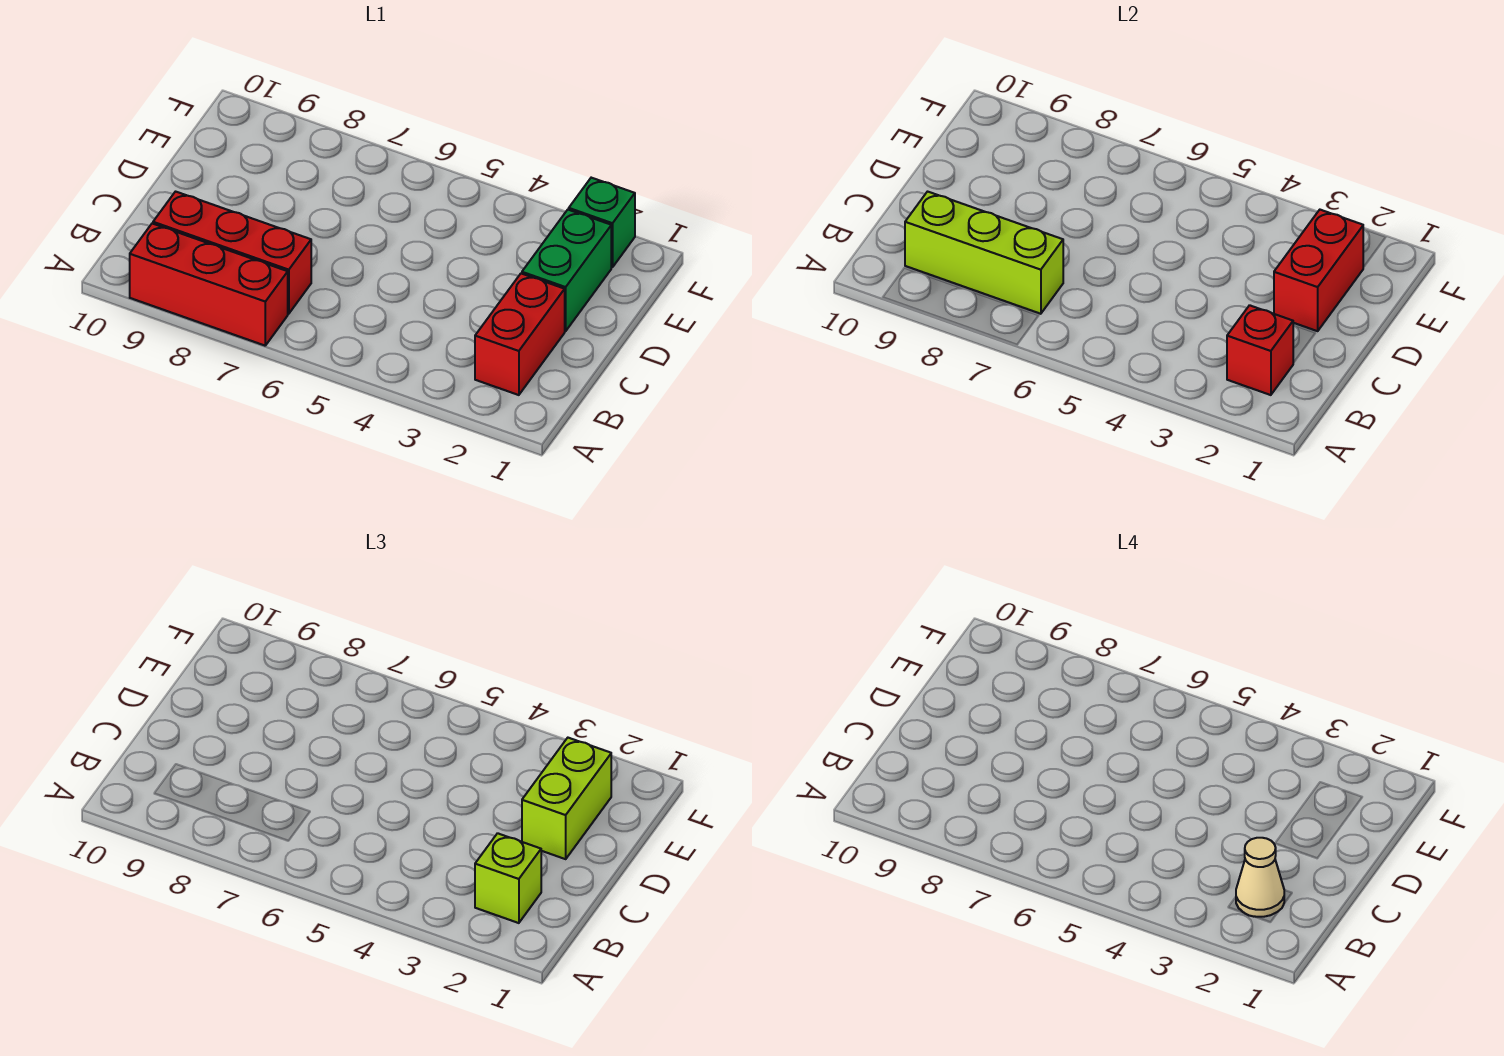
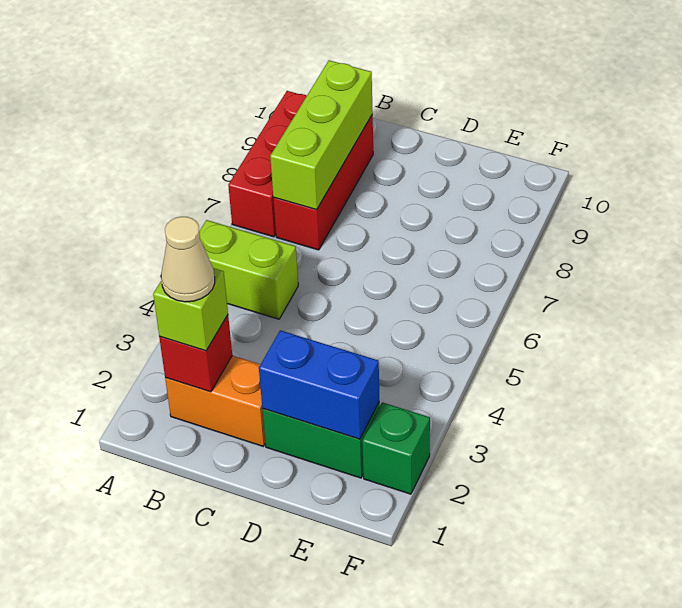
red brick B2:C2 level 1 -> orange brick B2:C2 level 1
red brick D2:E2 level 2 -> blue brick D2:E2 level 2
lime brick D2:E2 level 3 -> lime brick A5:B5 level 1

